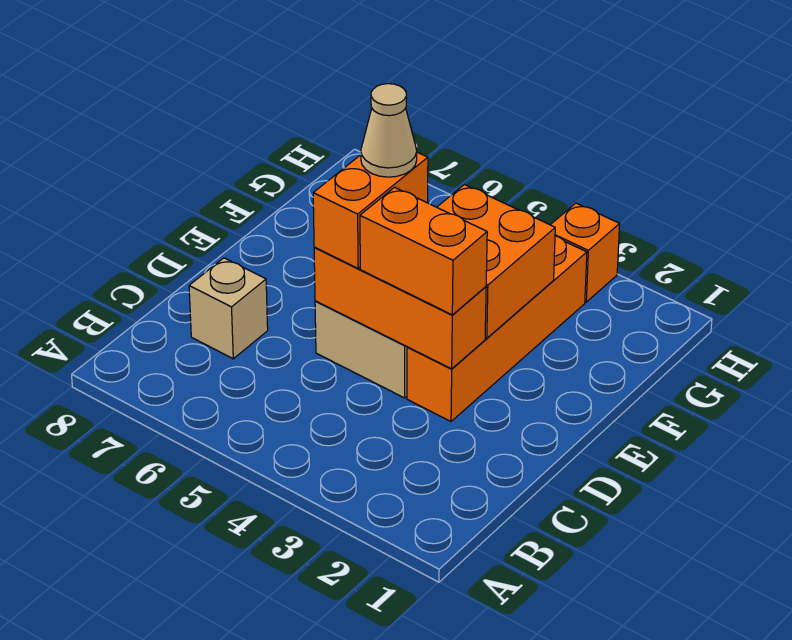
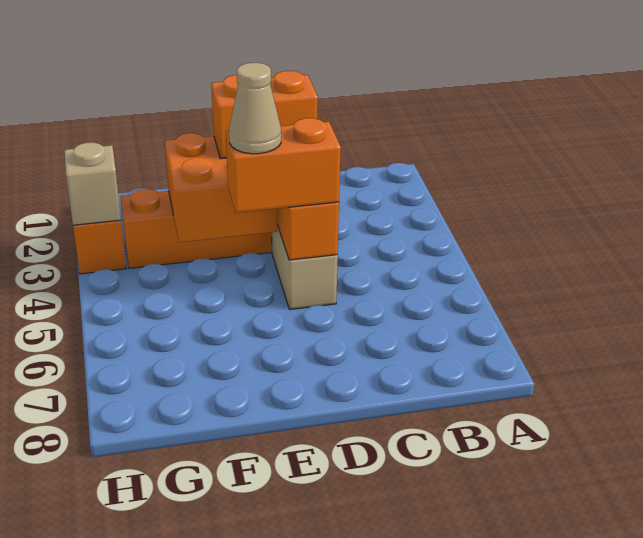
tan brick C7 level 1 -> tan brick H3 level 2
orange brick D3:D4 level 3 -> orange brick D3:E3 level 3

